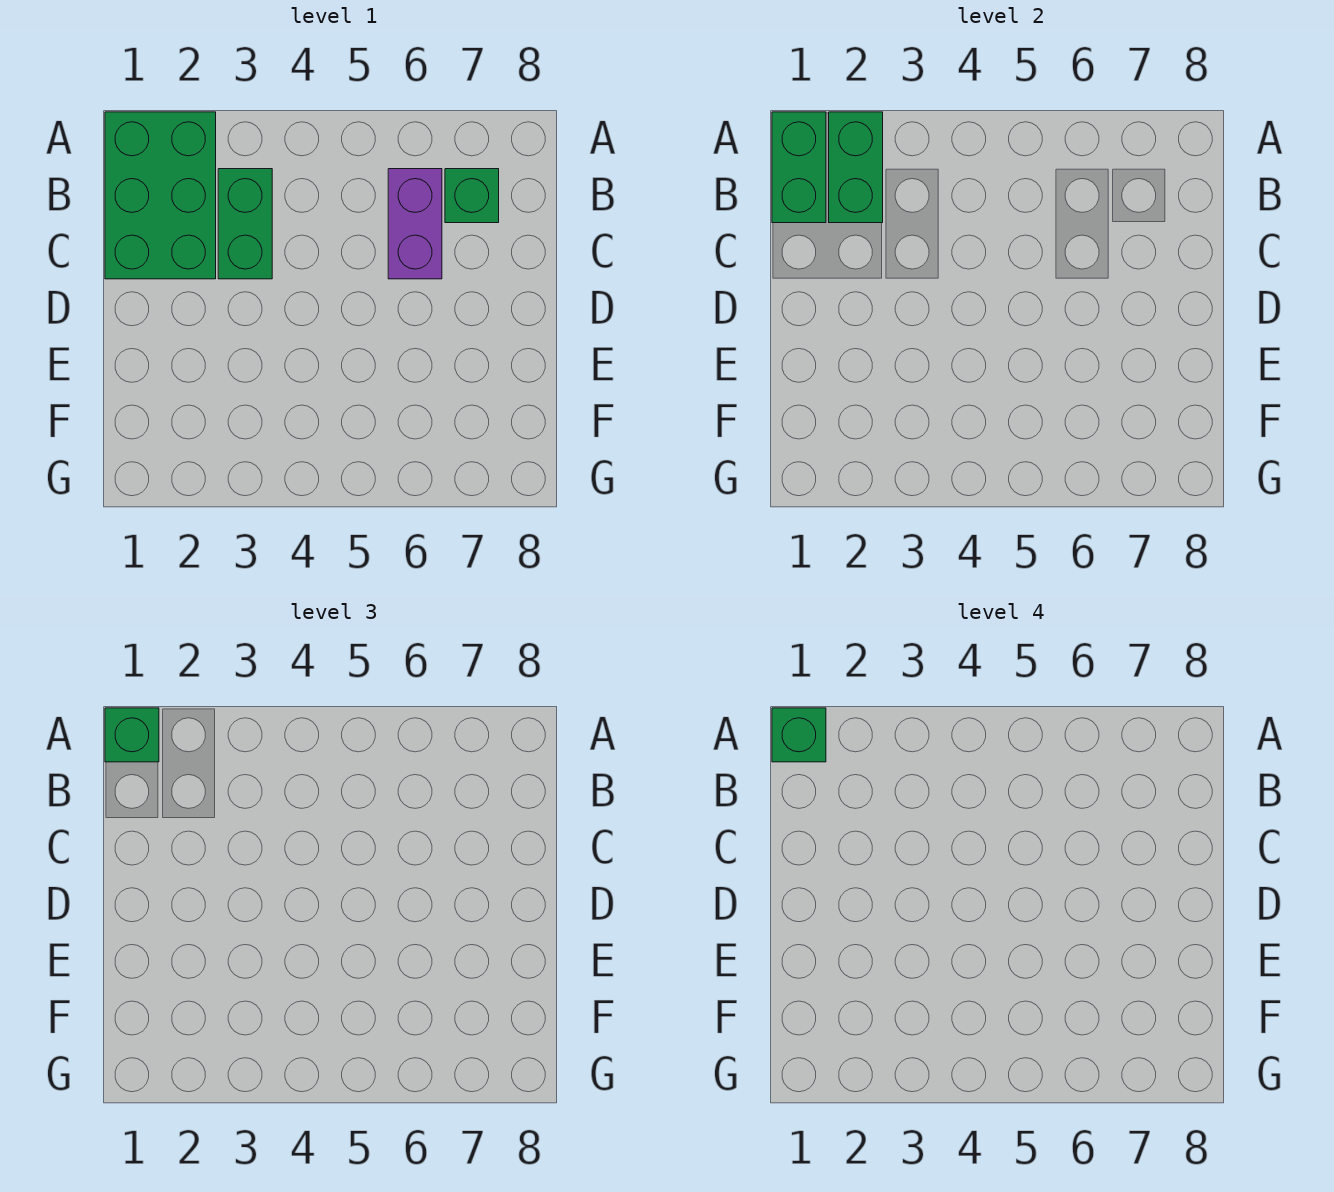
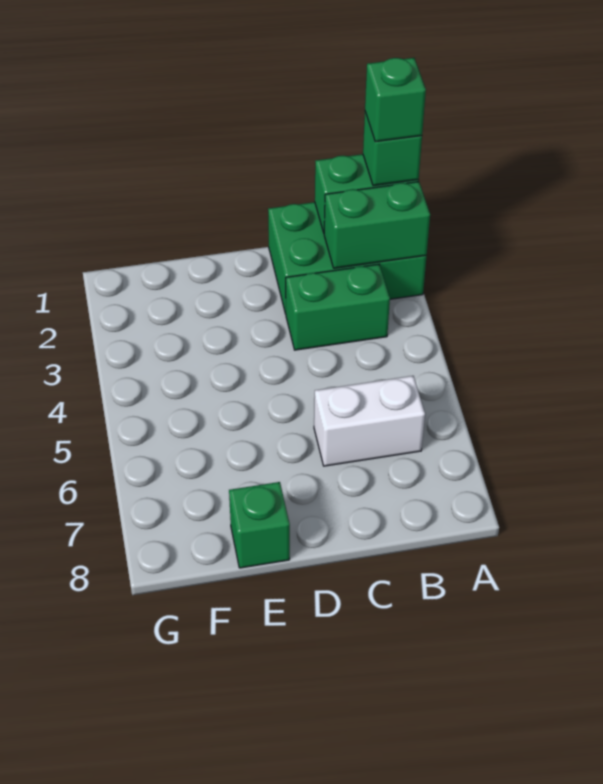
purple brick B6:C6 level 1 -> white brick B6:C6 level 1
green brick B7 level 1 -> green brick E8 level 1

